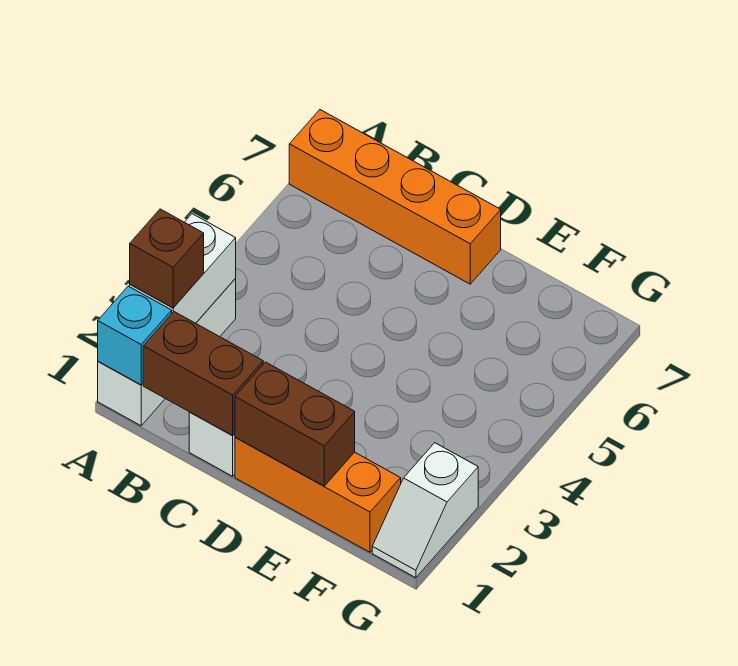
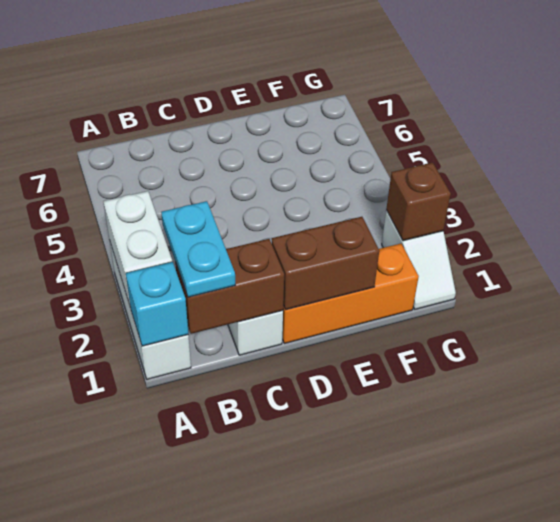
brown brick A2 level 3 -> brown brick G2 level 2
orange brick A7:D7 level 1 -> none
none -> cyan plate B1:B2 level 3

